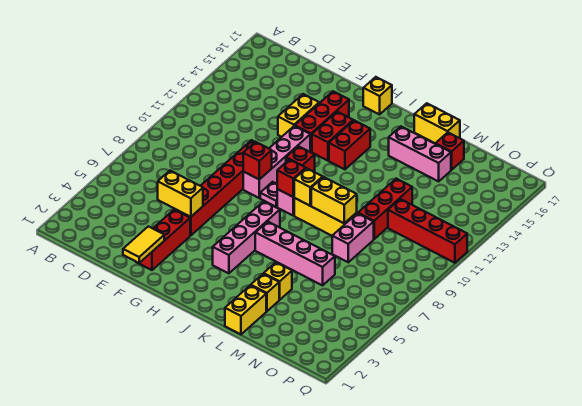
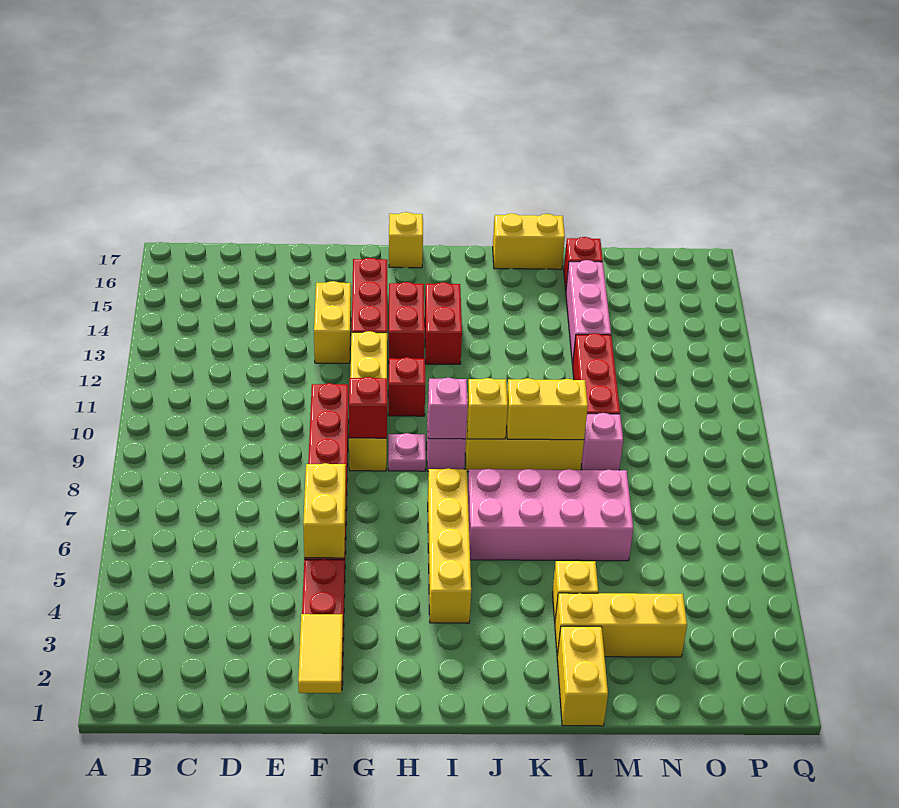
yellow brick E5:F5 level 2 -> yellow brick F5:F6 level 2
pink brick G9:G12 level 1 -> yellow brick G9:G12 level 1
pink brick I4:I7 level 1 -> yellow brick I4:I7 level 1
red brick I9 level 2 -> pink brick I9 level 2
pink brick J6:M6 level 1 -> pink brick J6:M7 level 1
pink brick K15:M15 level 1 -> pink brick M13:M15 level 1
yellow brick L3 level 1 -> yellow brick L3:N3 level 1
pink brick M8:M9 level 1 -> pink brick M9 level 1
red brick N11:Q11 level 1 -> none

